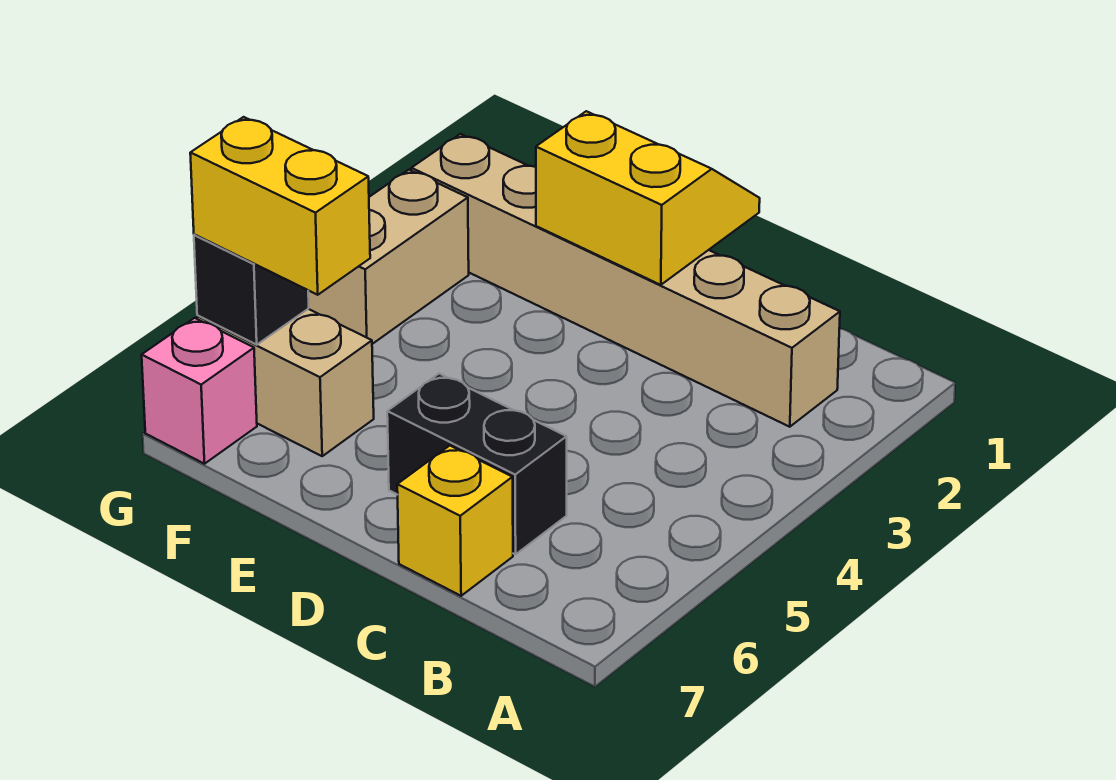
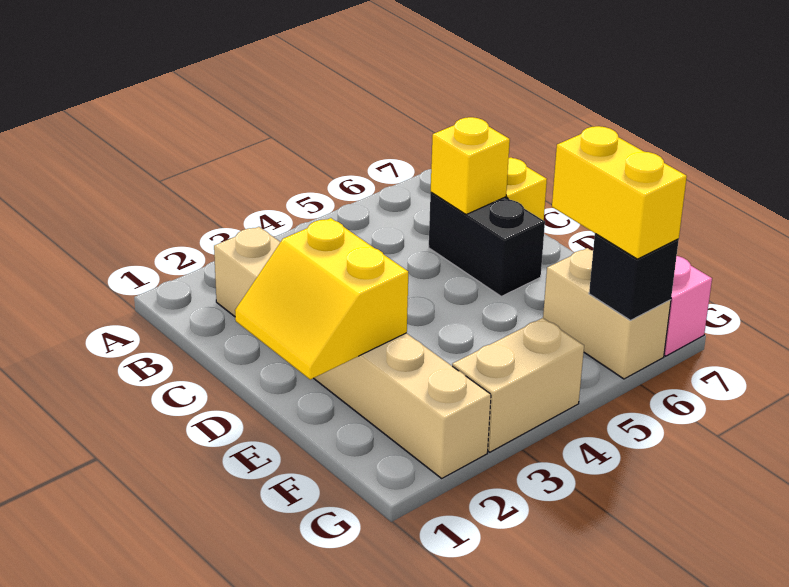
none -> yellow brick C6 level 2

